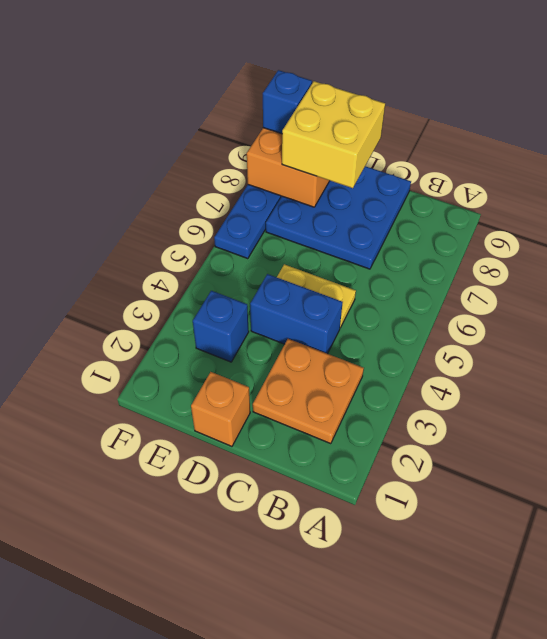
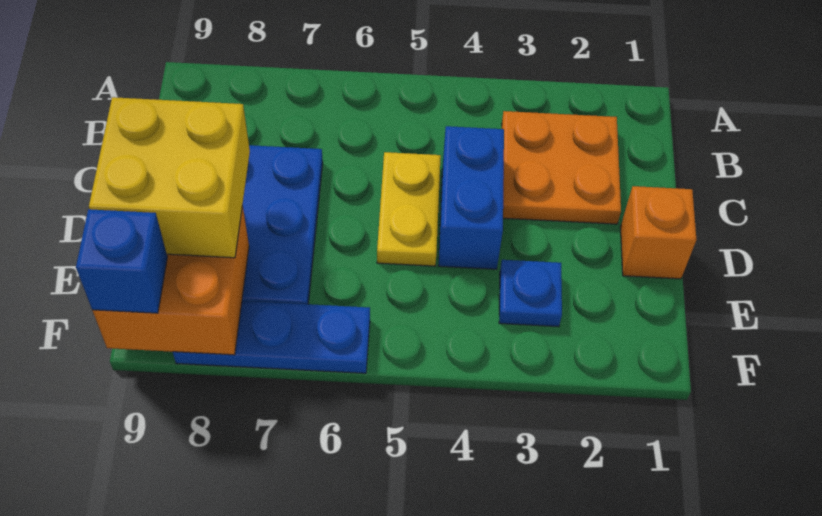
blue brick E3 level 1 -> blue plate E3 level 1

